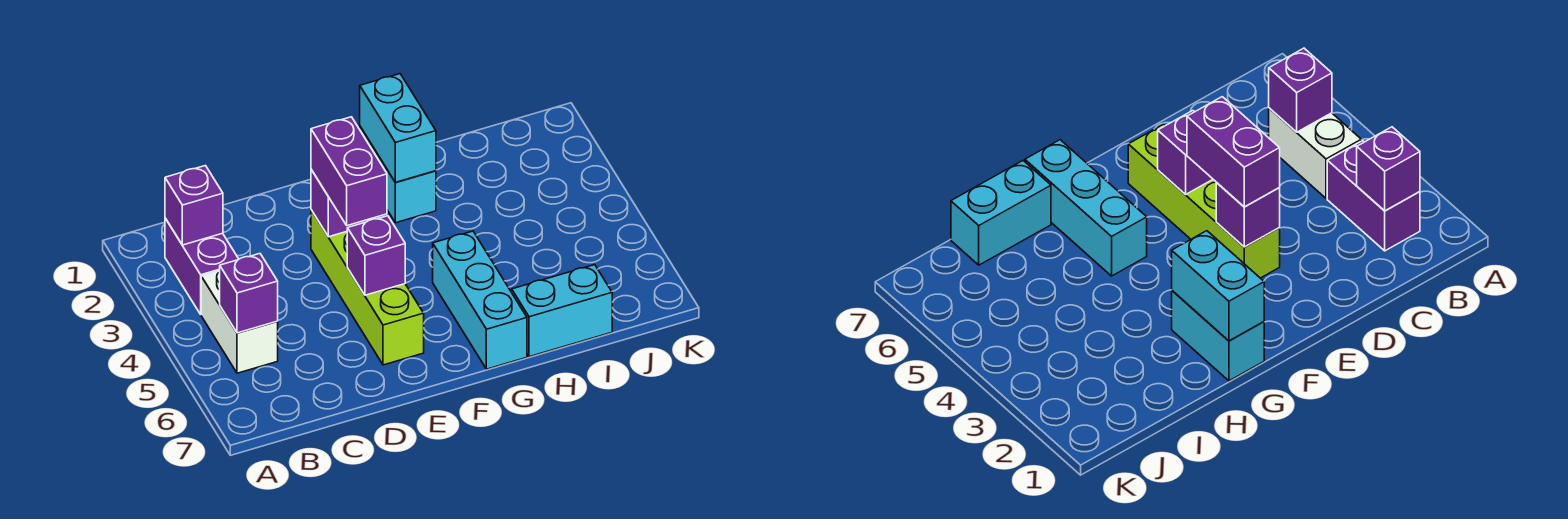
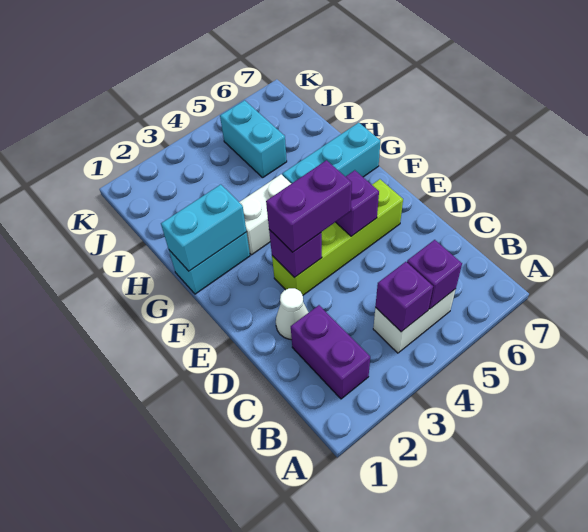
purple brick B2:B3 level 1 -> purple brick B2:C2 level 1
purple brick B2 level 2 -> purple brick B4 level 2
none -> white cone D2 level 1
none -> white brick G3:G4 level 1
cyan brick H7:I7 level 1 -> cyan brick I5:J5 level 1

